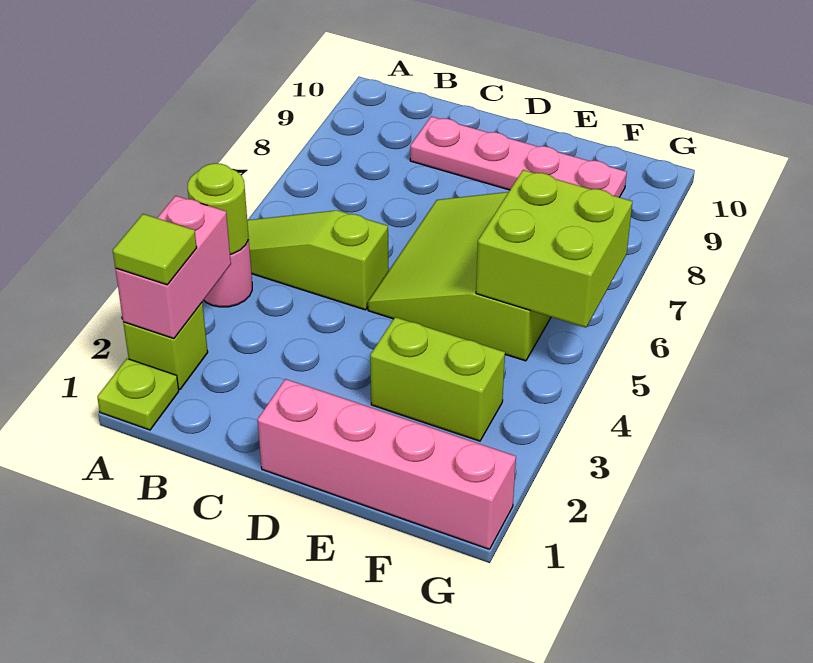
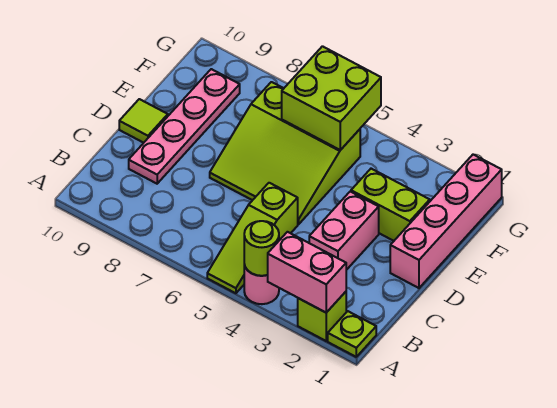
lime tile A2 level 3 -> lime tile D10 level 1
none -> pink brick C3:D3 level 1
lime brick E3:F3 level 1 -> lime brick E2:E3 level 1

